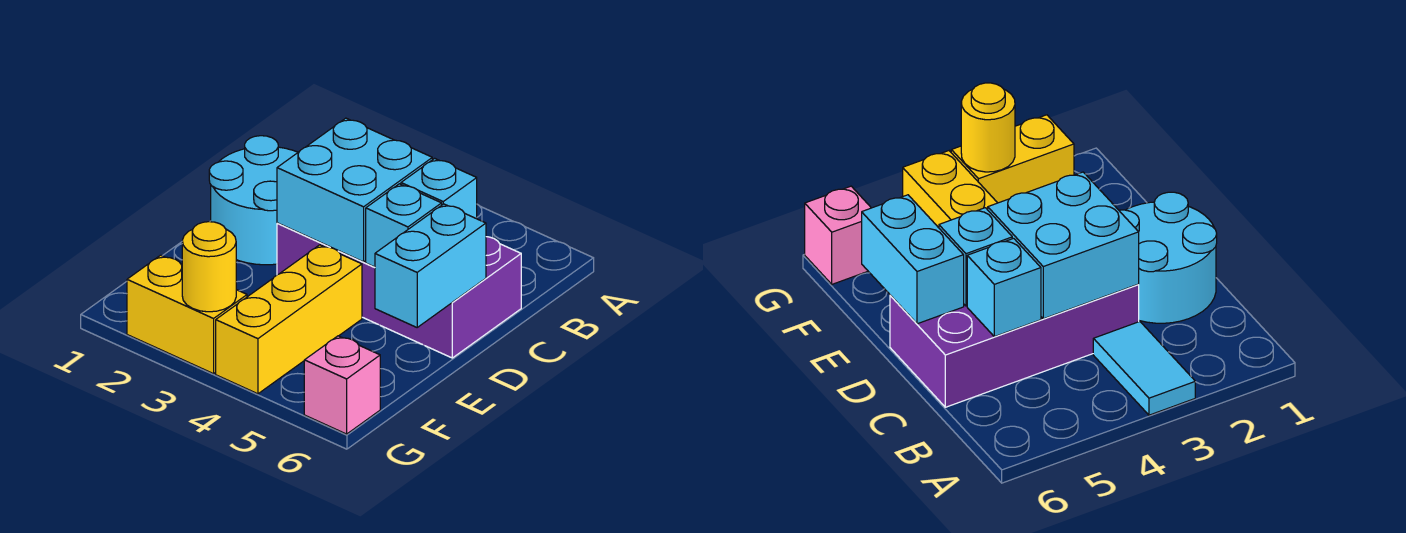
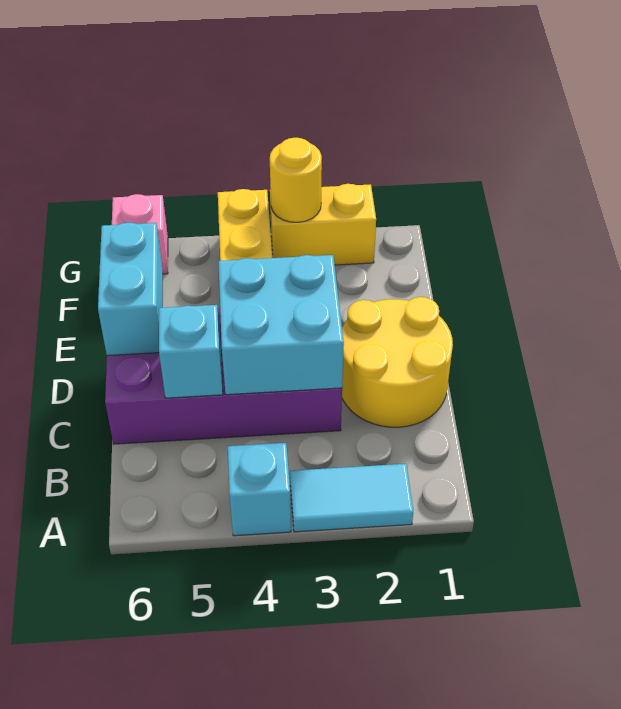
cyan tile A3:B3 level 1 -> cyan tile A2:A3 level 1
cyan round brick C1:D2 level 1 -> yellow round brick C1:D2 level 1
cyan brick D5 level 2 -> cyan brick A4 level 1

